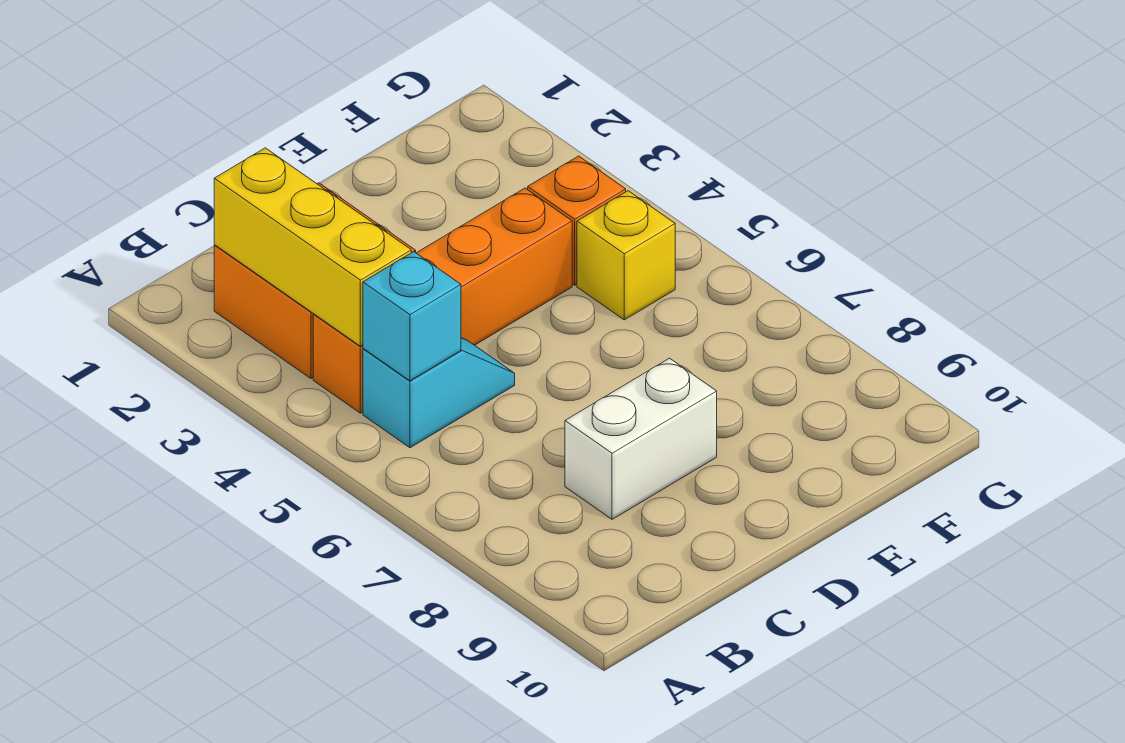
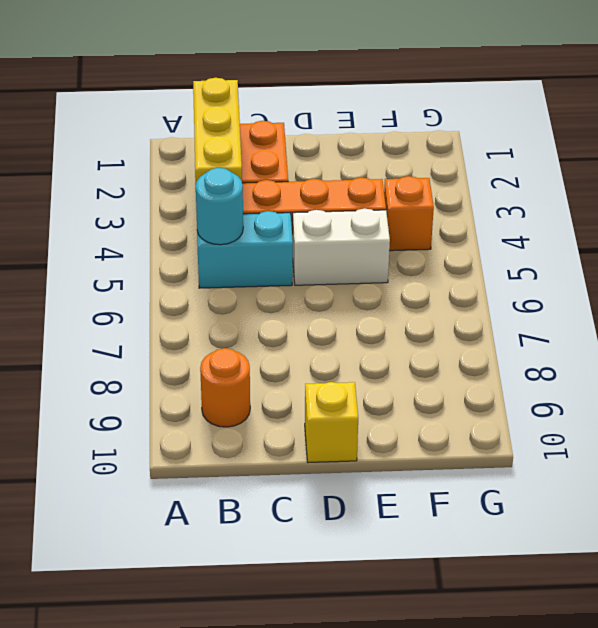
cyan slope B5:C5 level 1 top B -> cyan brick B5:C5 level 1
cyan brick B5 level 2 -> cyan round brick B5 level 2
none -> orange round brick B9 level 1
white brick C8:D8 level 1 -> white brick D5:E5 level 1
yellow brick F5 level 1 -> yellow brick D10 level 1

